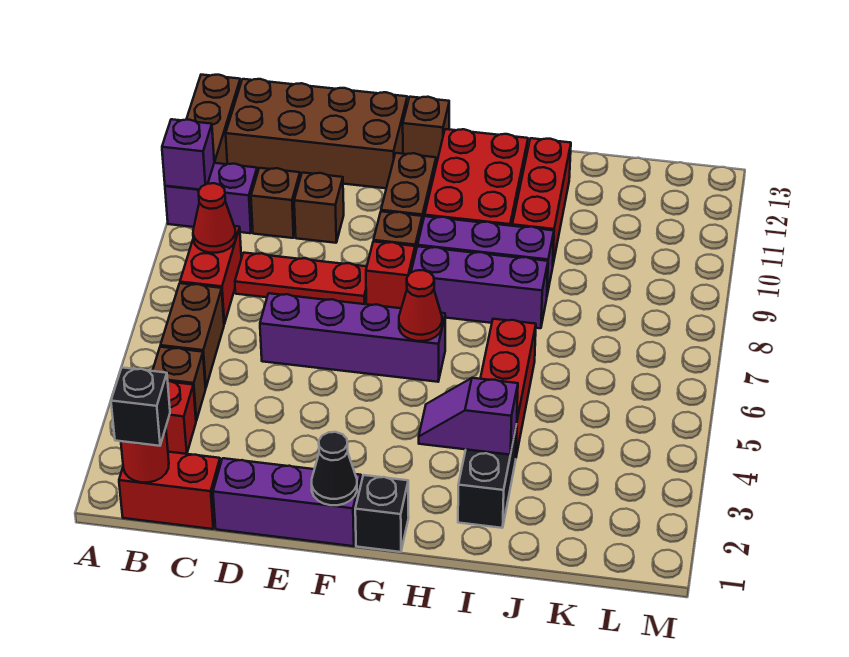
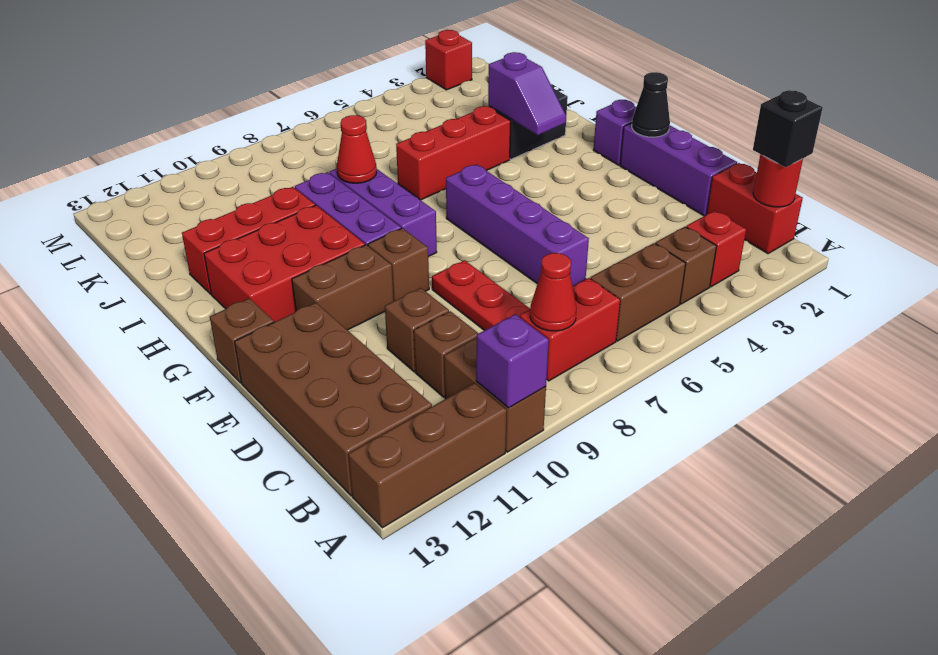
purple brick A10:B10 level 1 -> brown brick A10:B10 level 1
red brick F8 level 1 -> red brick M2 level 1
black brick G1 level 1 -> purple brick G1 level 1
red cone G6 level 2 -> red cone I8 level 2

